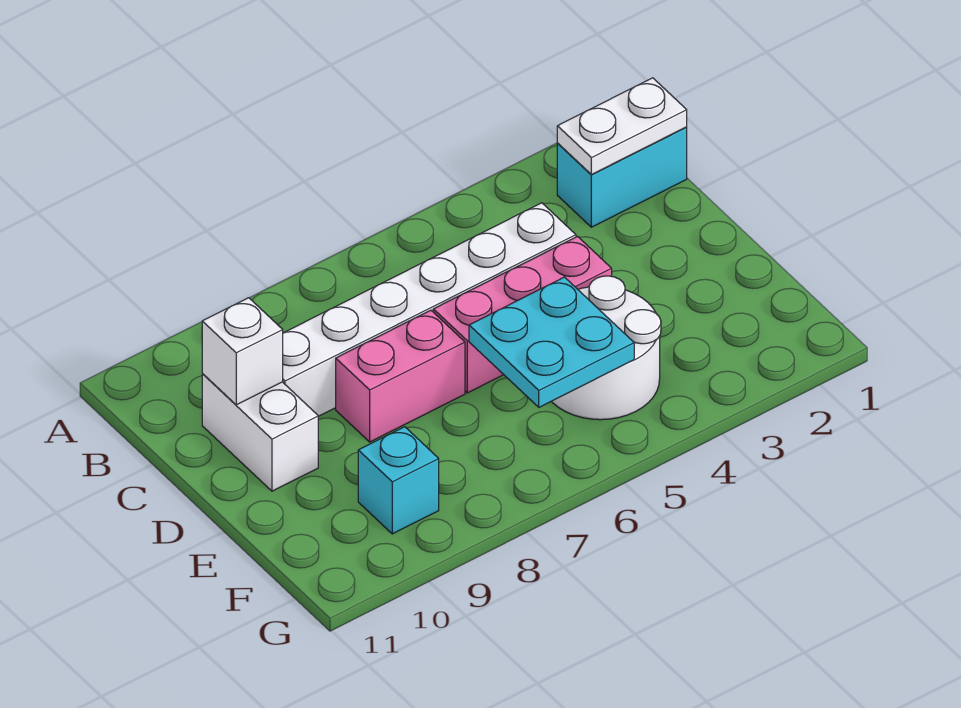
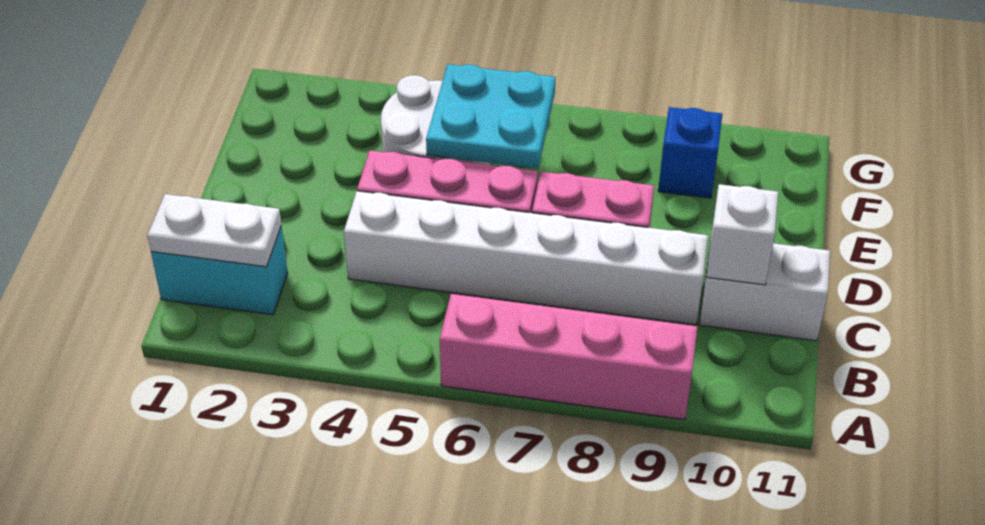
none -> pink brick A6:A9 level 1
white brick C10:D10 level 1 -> white brick C10:C11 level 1
cyan brick F9 level 1 -> blue brick F9 level 1

